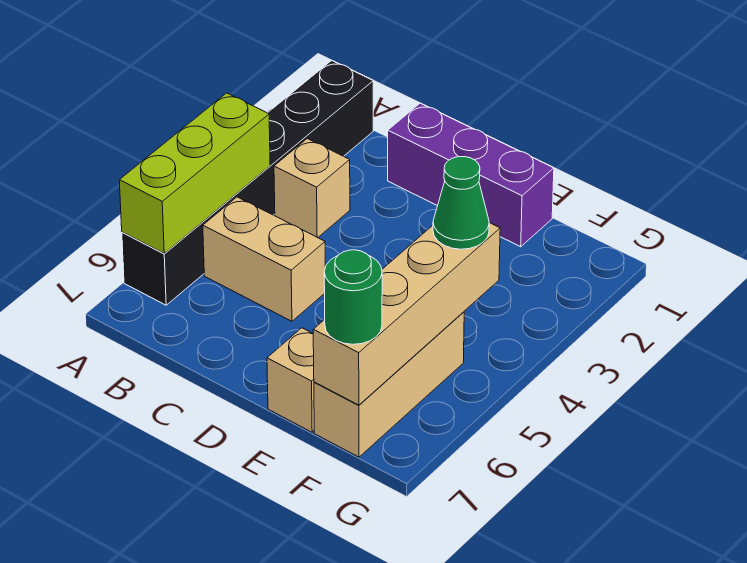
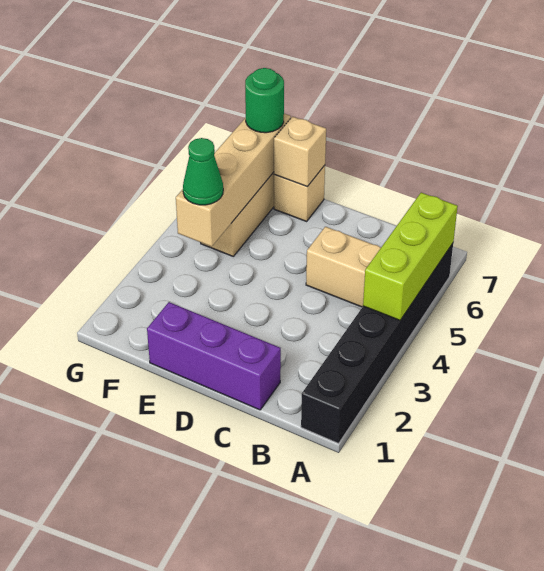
tan brick B3 level 1 -> tan brick E7 level 2

